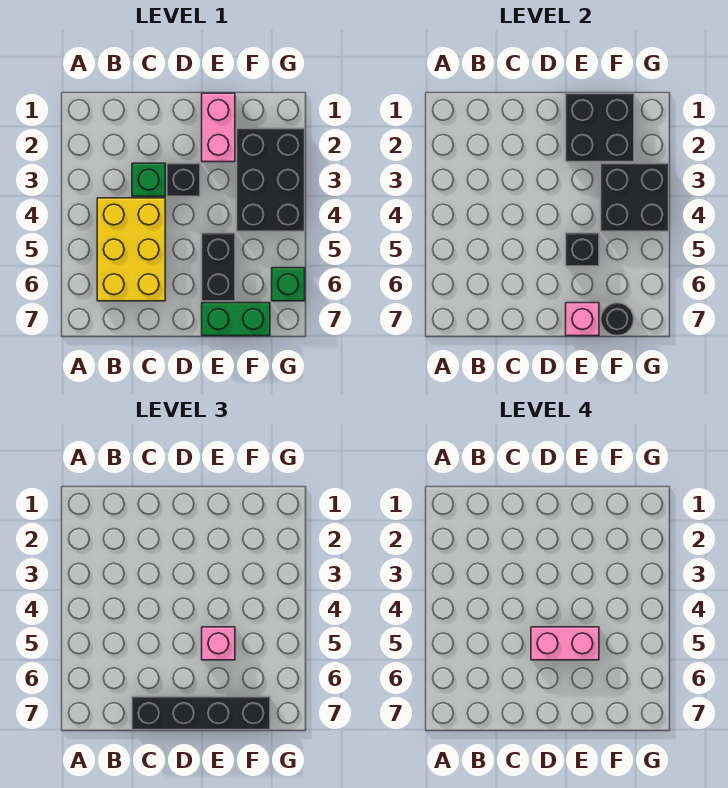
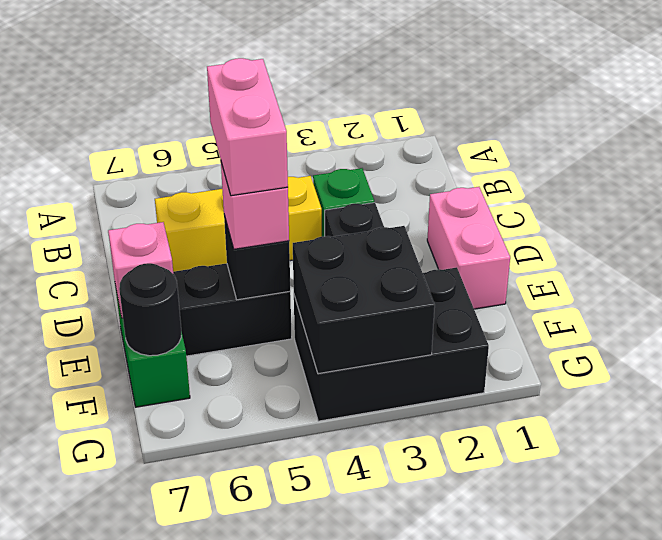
yellow brick B4:C6 level 1 -> yellow brick C4:C6 level 1
black brick C7:F7 level 3 -> none
pink brick E1:E2 level 1 -> pink brick D1:E1 level 1
black brick E1:F2 level 2 -> none
green brick G6 level 1 -> none

